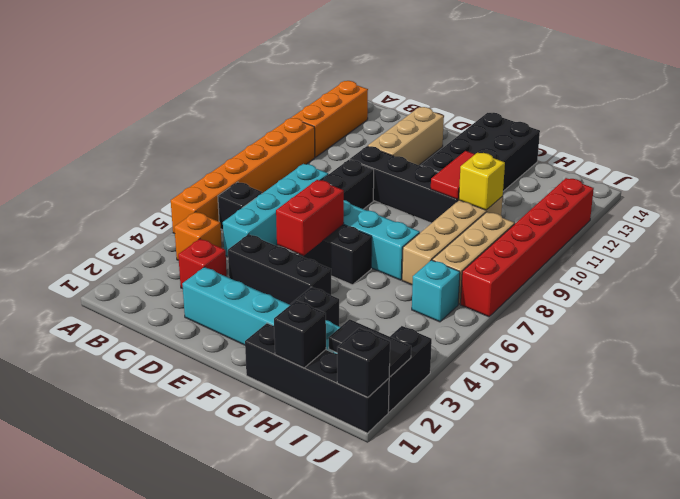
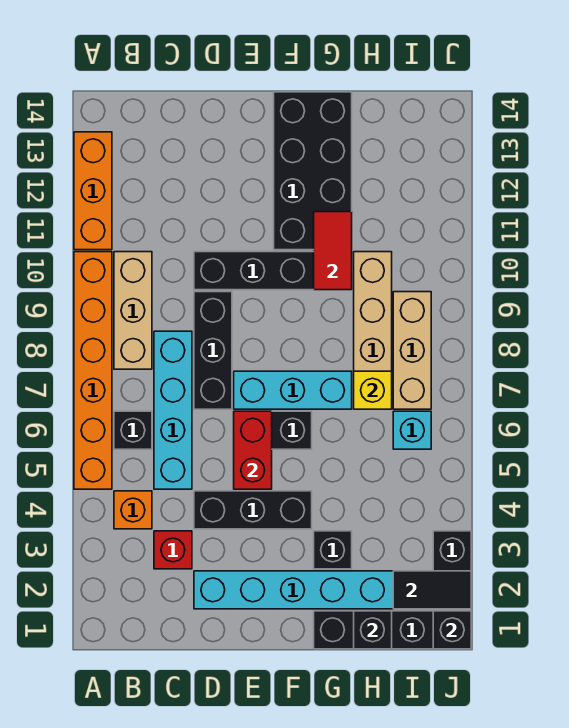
tan brick D11:D13 level 1 -> tan brick B8:B10 level 1
yellow brick H10 level 2 -> yellow brick H7 level 2
red brick J7:J12 level 1 -> none

